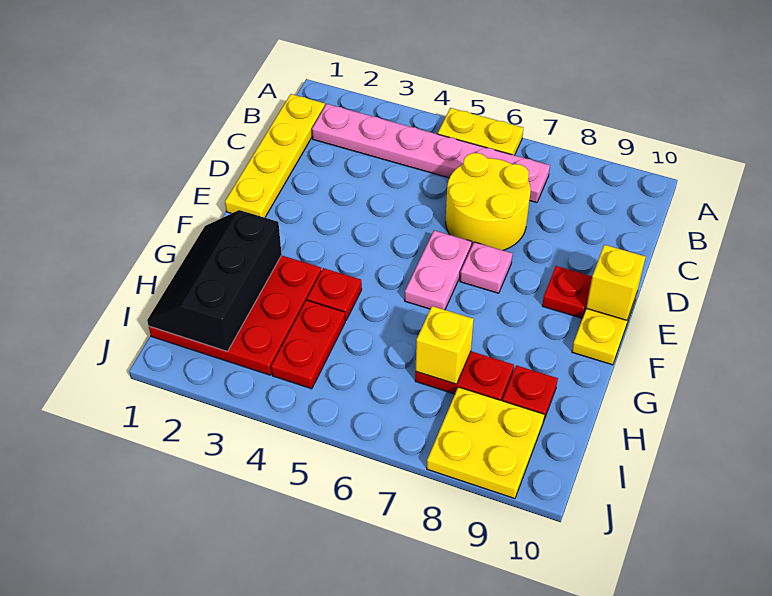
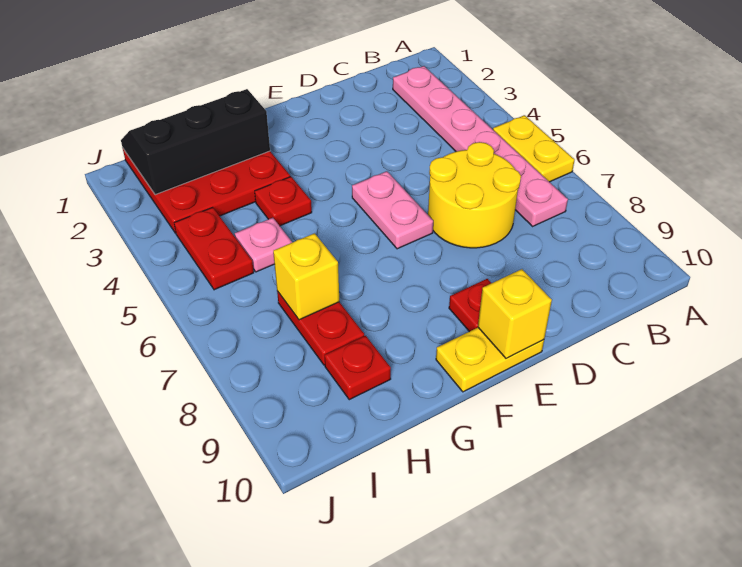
yellow plate B1:E1 level 1 -> none
pink plate E6:F6 level 1 -> pink plate E5:E6 level 1
pink plate E7 level 1 -> pink plate H5 level 1
red plate H4:I4 level 1 -> red plate I4:I5 level 1
yellow plate I8:J9 level 1 -> none

